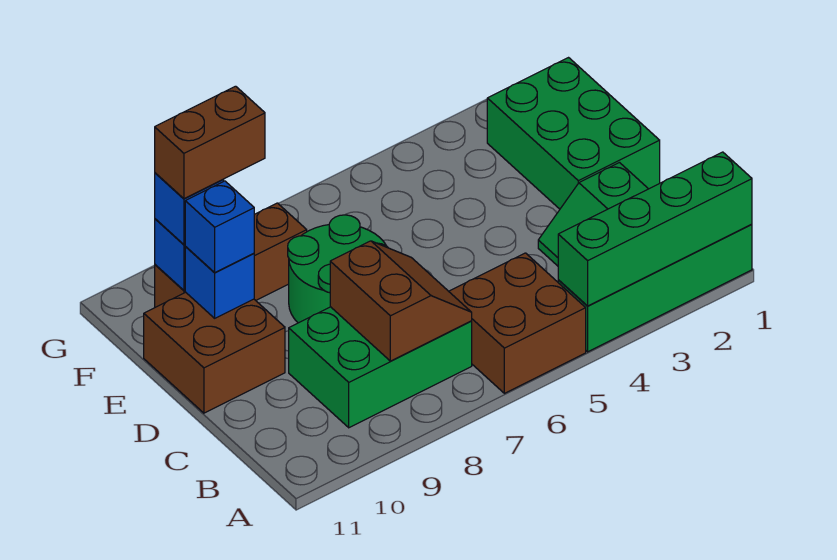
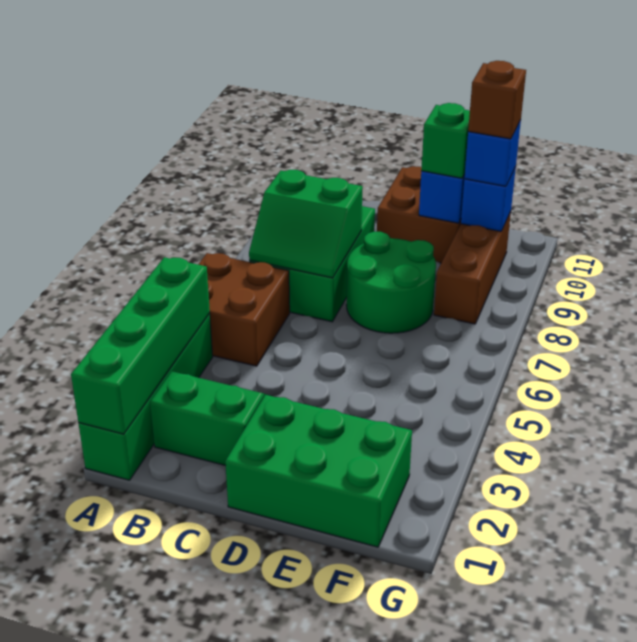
brown slope B7:C8 level 2 top 8 -> green slope B7:C8 level 2 top 8
blue brick E10 level 3 -> green brick E10 level 3
brown brick F9:F10 level 4 -> brown brick F10 level 4

